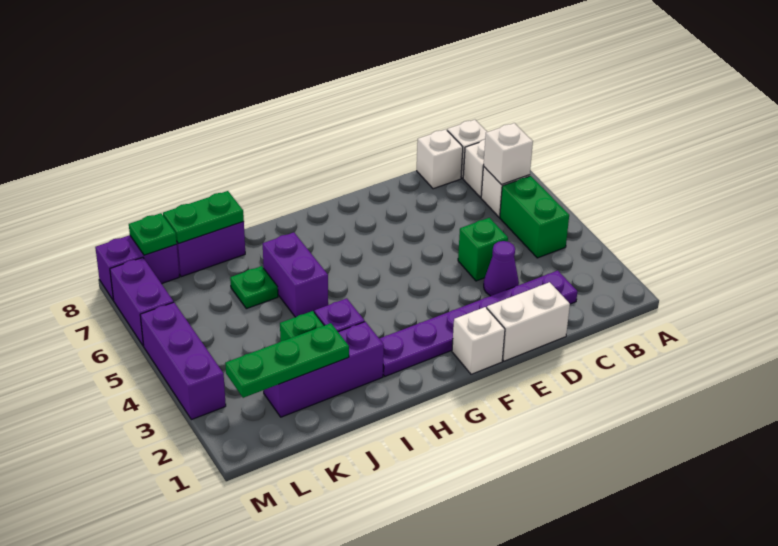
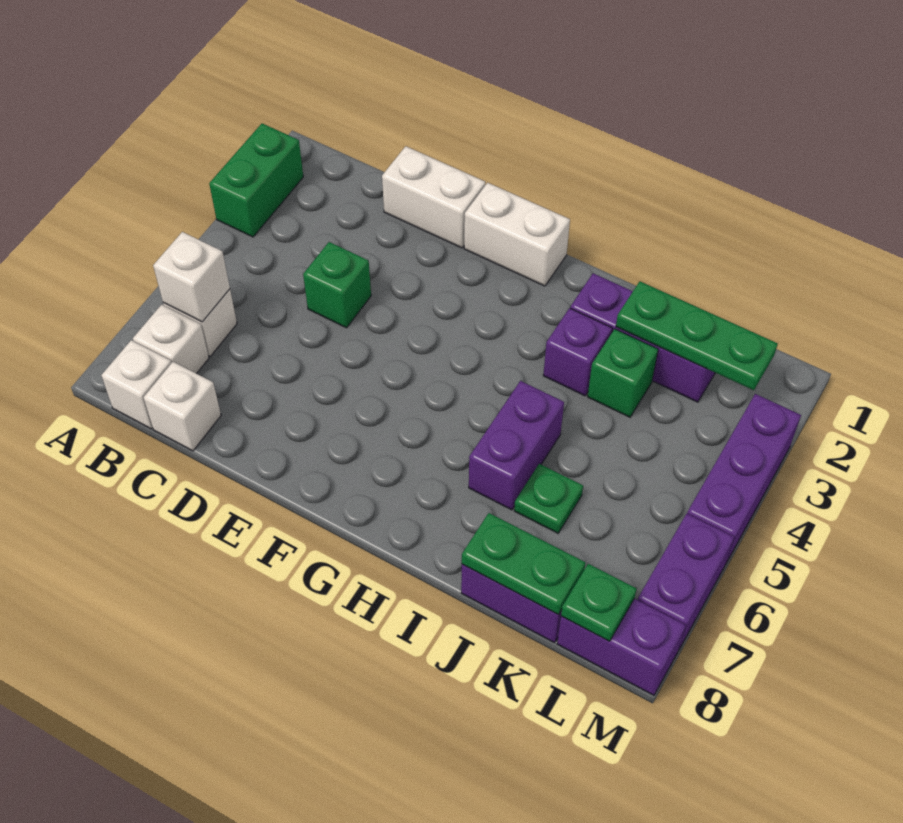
green brick B4:B5 level 1 -> green brick A2:A3 level 1
purple plate C2:H2 level 1 -> none
purple cone D3 level 1 -> none
white brick F1 level 1 -> white brick F1:G1 level 1

